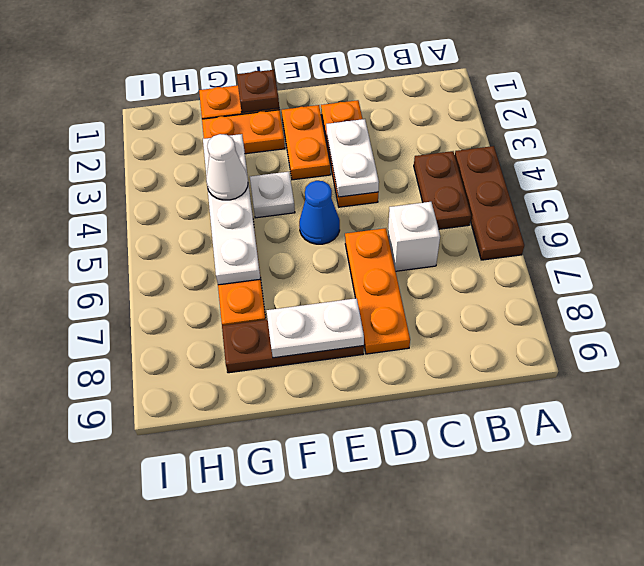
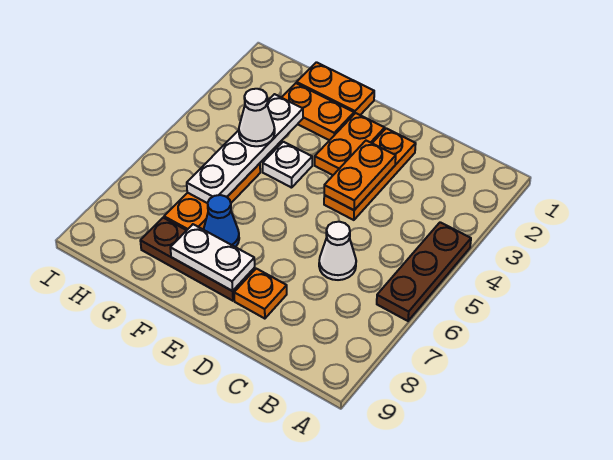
brown plate B4:B5 level 1 -> none
white brick C6 level 1 -> white cone C6 level 1
white plate D3:D4 level 2 -> orange plate D3:D4 level 2
orange plate D6:D8 level 1 -> orange plate D8 level 1
blue cone E5 level 1 -> blue cone F7 level 1
brown plate F1 level 2 -> none

